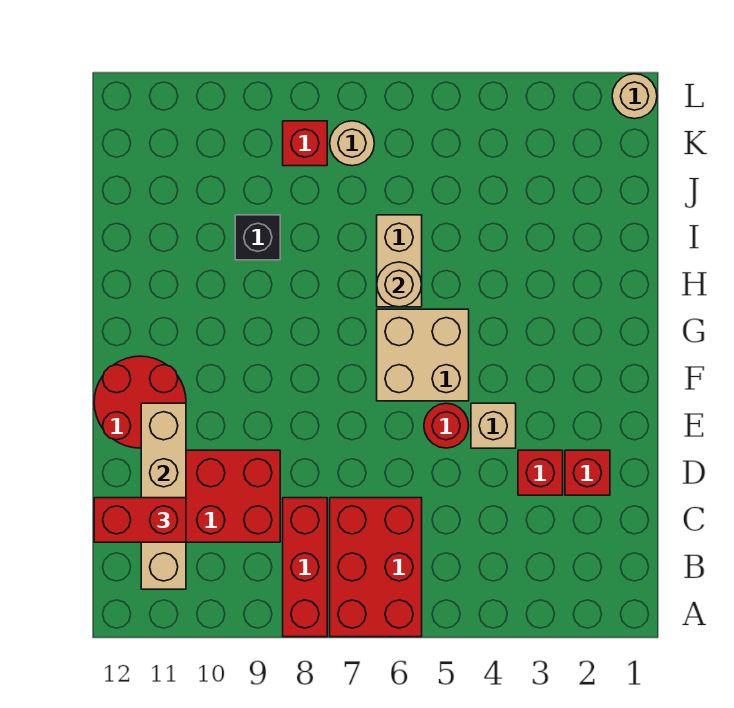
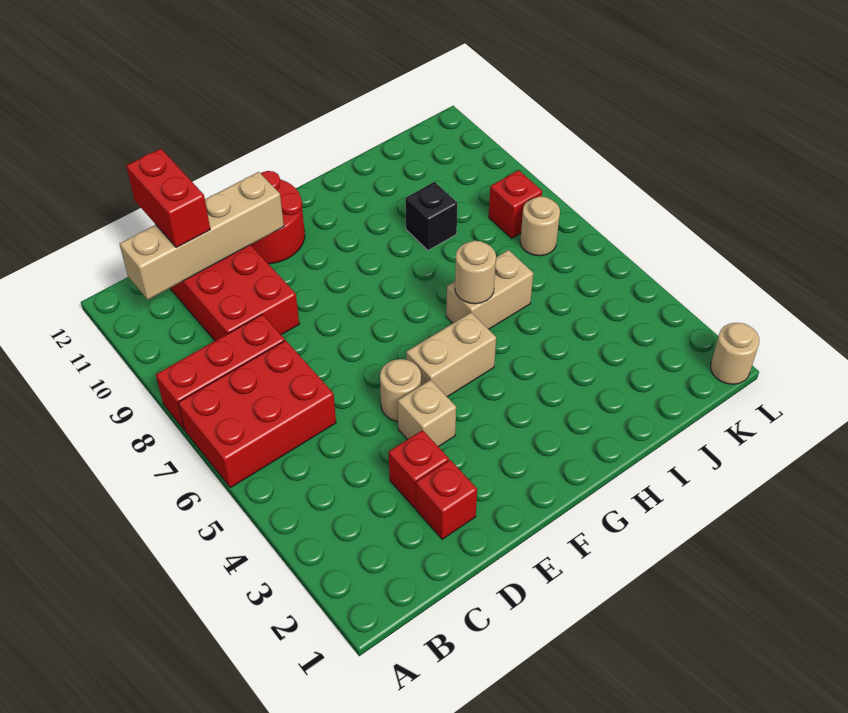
red round brick E5 level 1 -> tan round brick E5 level 1
tan brick F5:G6 level 1 -> tan brick F5:G5 level 1

